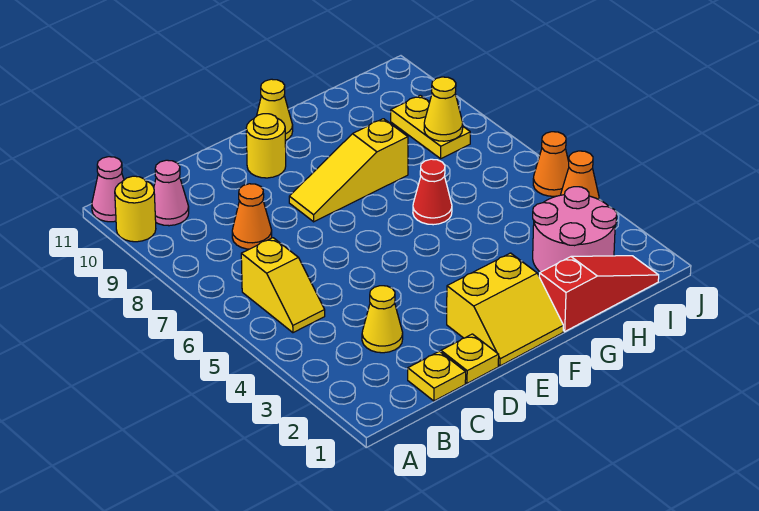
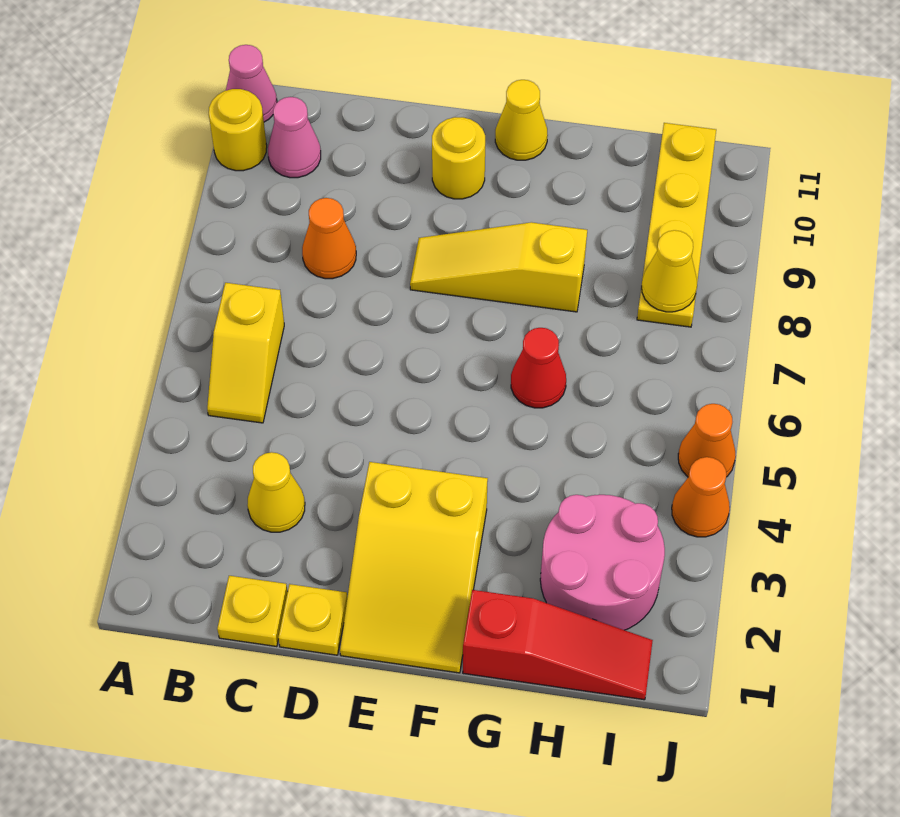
yellow slope E1:F2 level 1 top 2 -> yellow slope E1:F3 level 1 top 3
yellow plate I8:I9 level 1 -> yellow plate I8:I11 level 1

